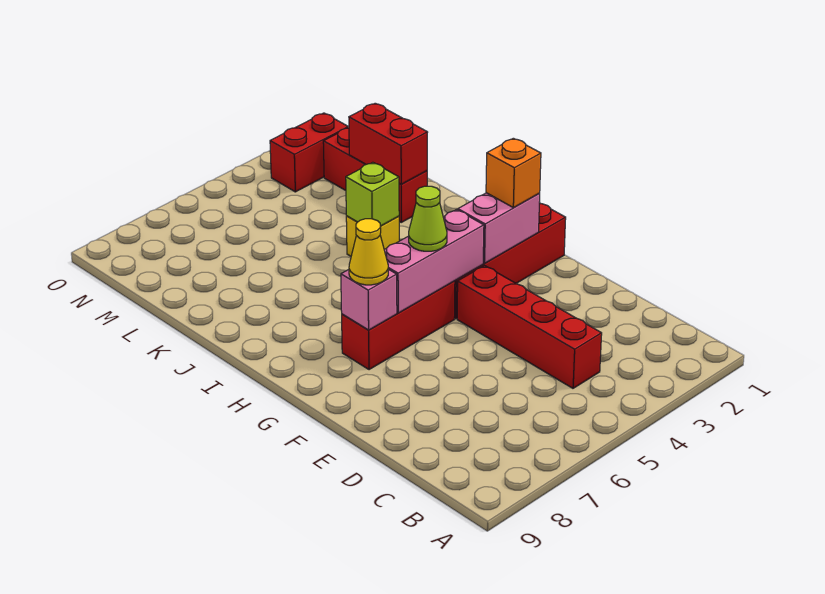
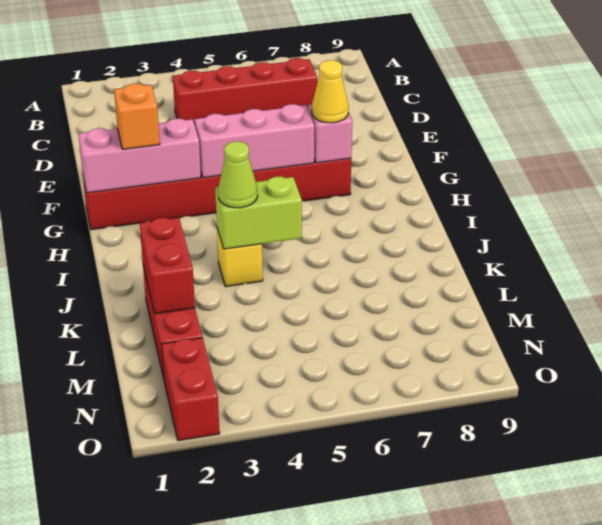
red brick C4:F4 level 1 -> red brick C4:C7 level 1
pink brick G2:G3 level 2 -> pink brick G1:G3 level 2
lime cone G5 level 3 -> lime cone J4 level 3
lime brick J4 level 2 -> lime brick J4:J5 level 2
red brick N2:N3 level 1 -> red brick N2:O2 level 1

